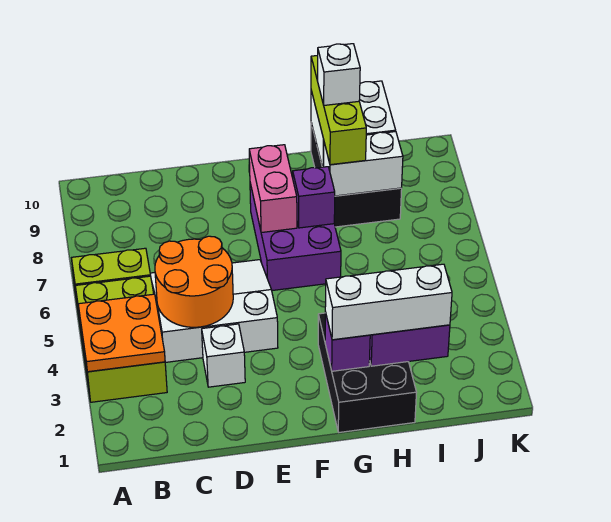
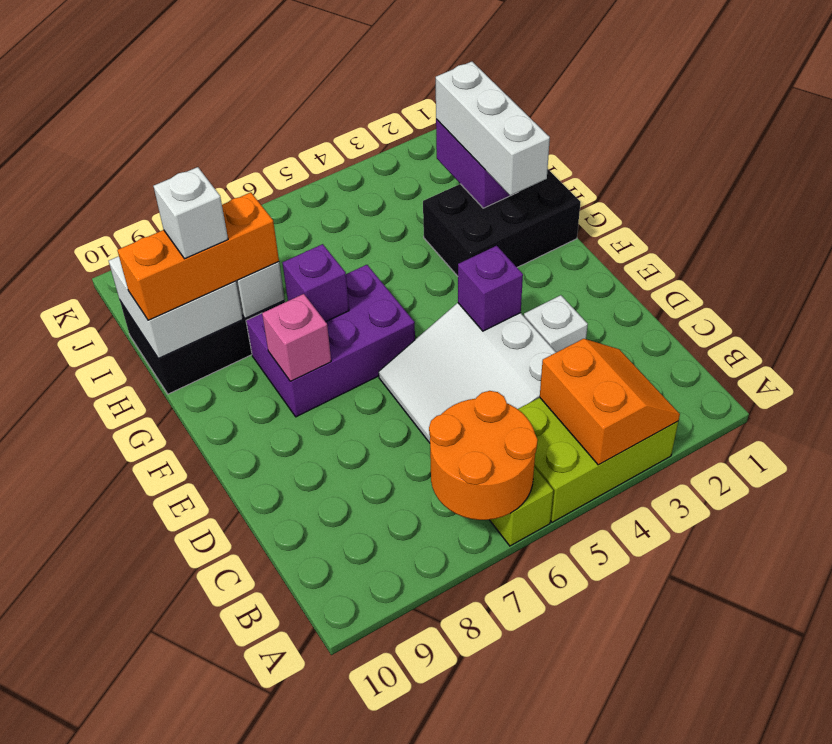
orange plate A3:B4 level 2 -> orange slope A3:B4 level 2 top 4
orange round brick C4:D5 level 2 -> orange round brick A6:B7 level 2
pink brick F7:F8 level 2 -> pink brick F8 level 2
purple brick G2 level 2 -> purple brick E4 level 2
lime brick H8:H10 level 3 -> orange brick H8:H10 level 3

